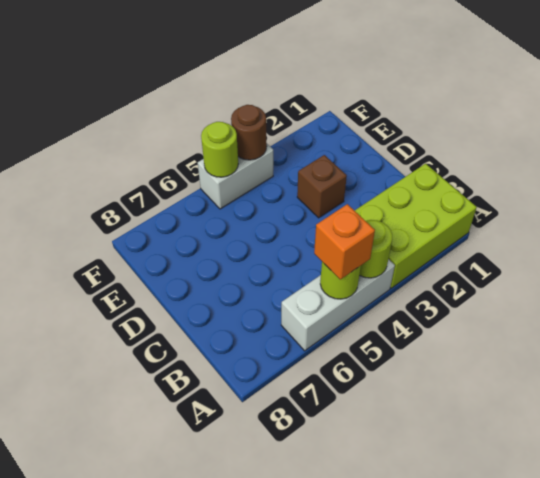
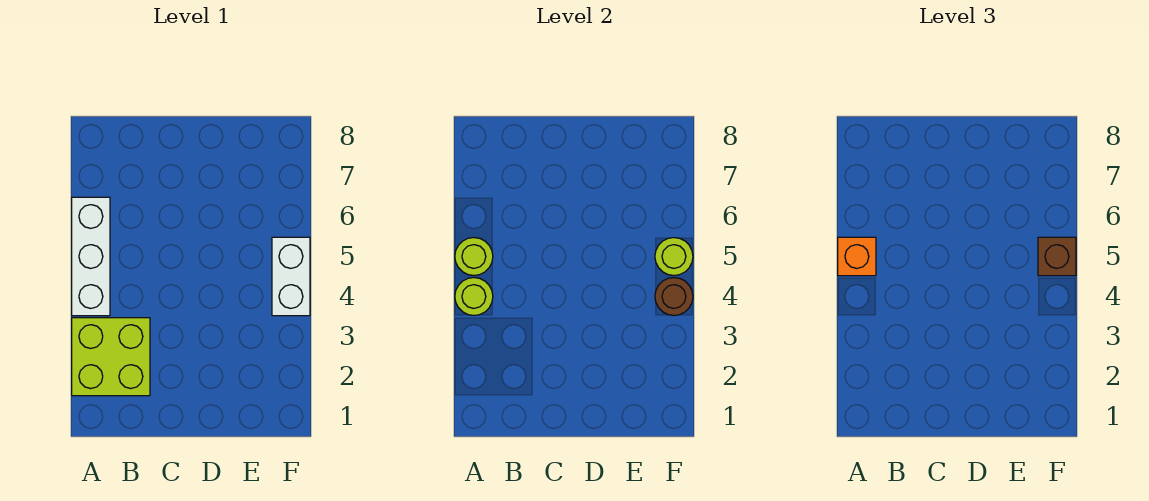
lime brick A1:B3 level 1 -> lime brick A2:B3 level 1
brown brick D3 level 1 -> brown brick F5 level 3

